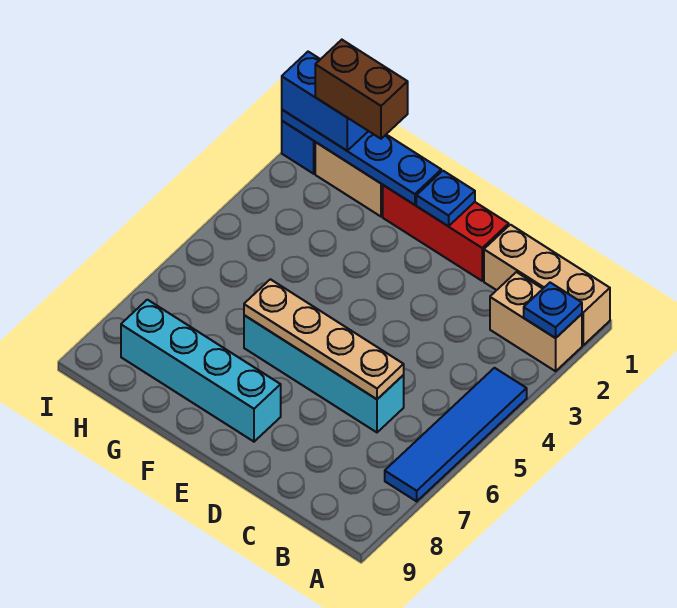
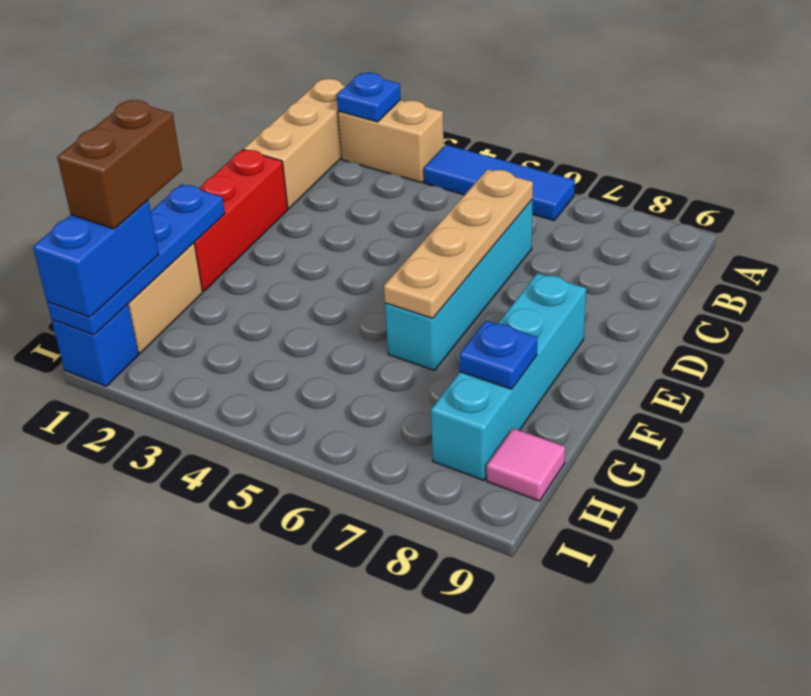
tan brick A2:B2 level 1 -> tan brick A2:A3 level 1
blue tile A4:A7 level 1 -> blue tile A4:A6 level 1
blue plate E1 level 2 -> blue plate G8 level 2
none -> pink tile H9 level 1

